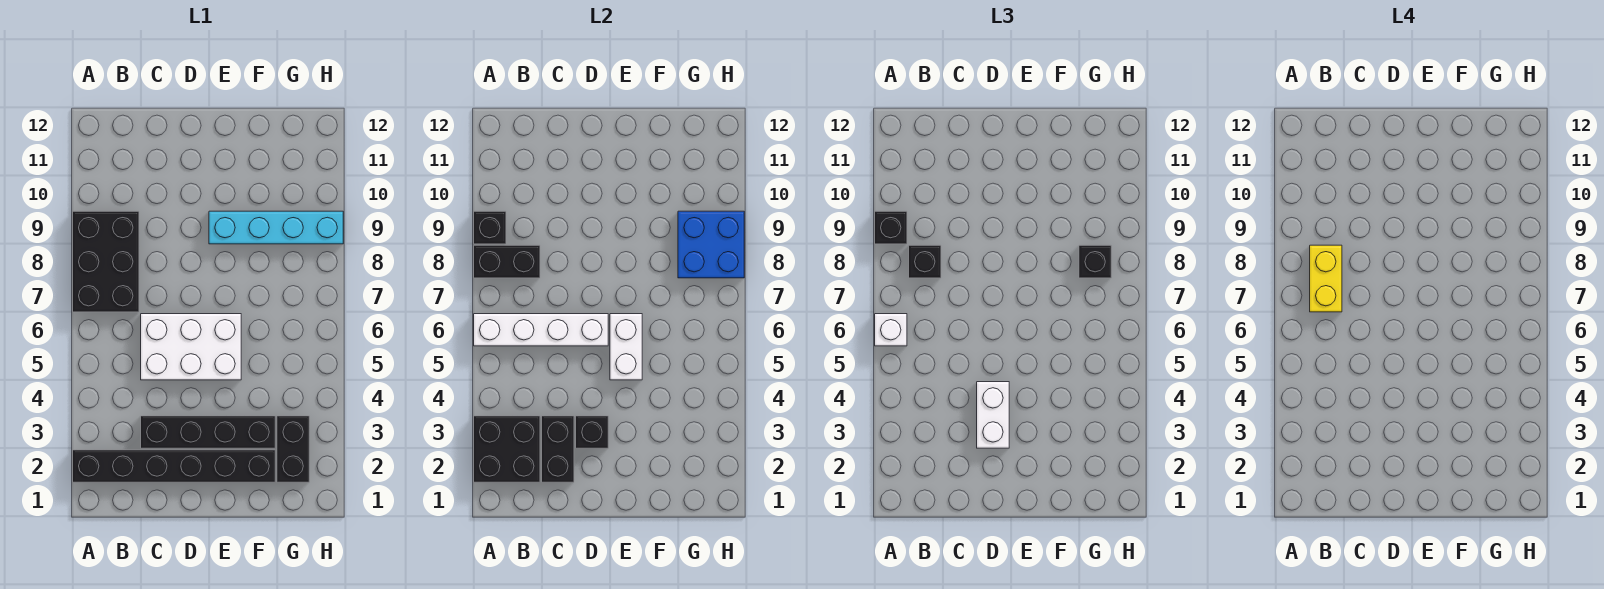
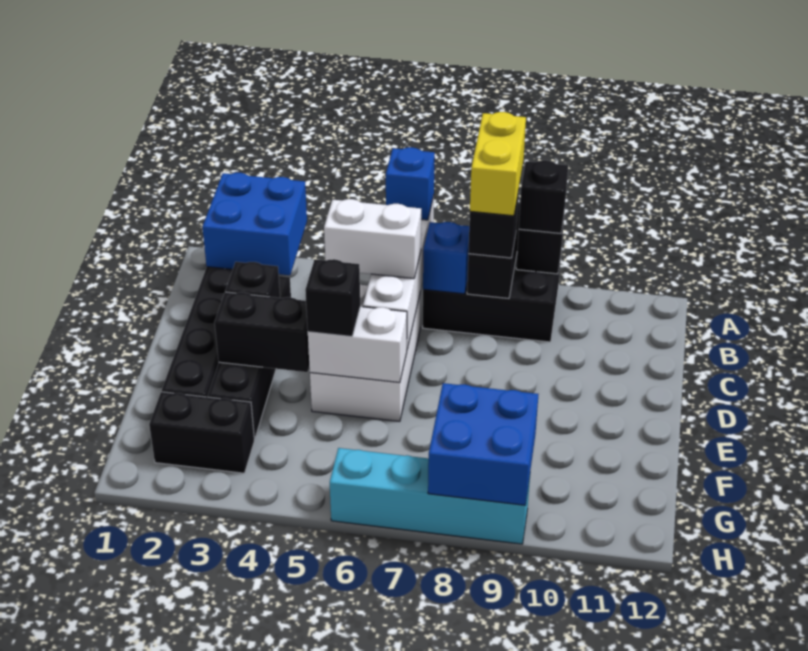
black brick A2:B3 level 2 -> blue brick A2:B3 level 2
white brick A6 level 3 -> blue brick A6 level 3
none -> blue brick B7 level 2
yellow brick B7:B8 level 4 -> yellow brick A8:B8 level 4
black brick C2:C3 level 2 -> black brick E3:E4 level 2
white brick D3:D4 level 3 -> white brick C5:C6 level 3
cyan brick E9:H9 level 1 -> cyan brick H6:H9 level 1
black brick G8 level 3 -> black brick E5 level 3

